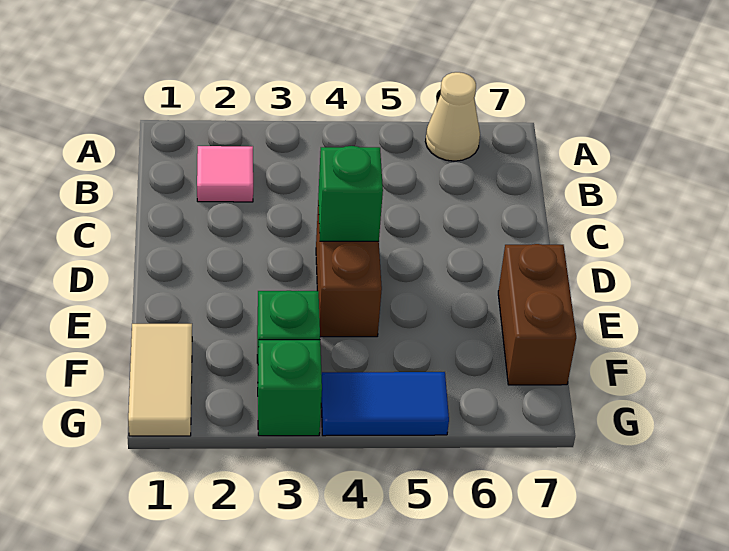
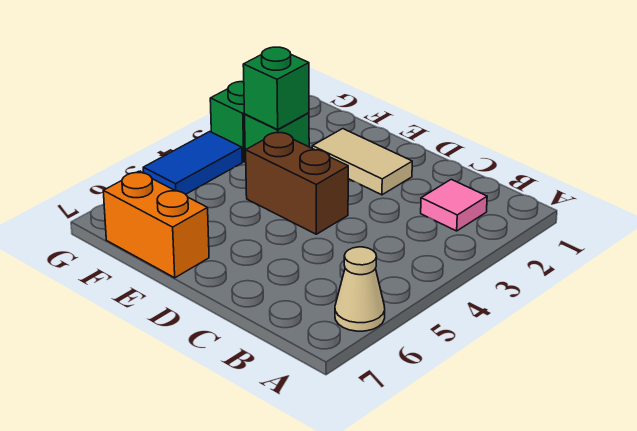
green brick D4 level 2 -> green brick F3 level 2
brown brick E7:F7 level 1 -> orange brick E7:F7 level 1
tan tile F1:G1 level 1 -> tan tile D2:E2 level 1

